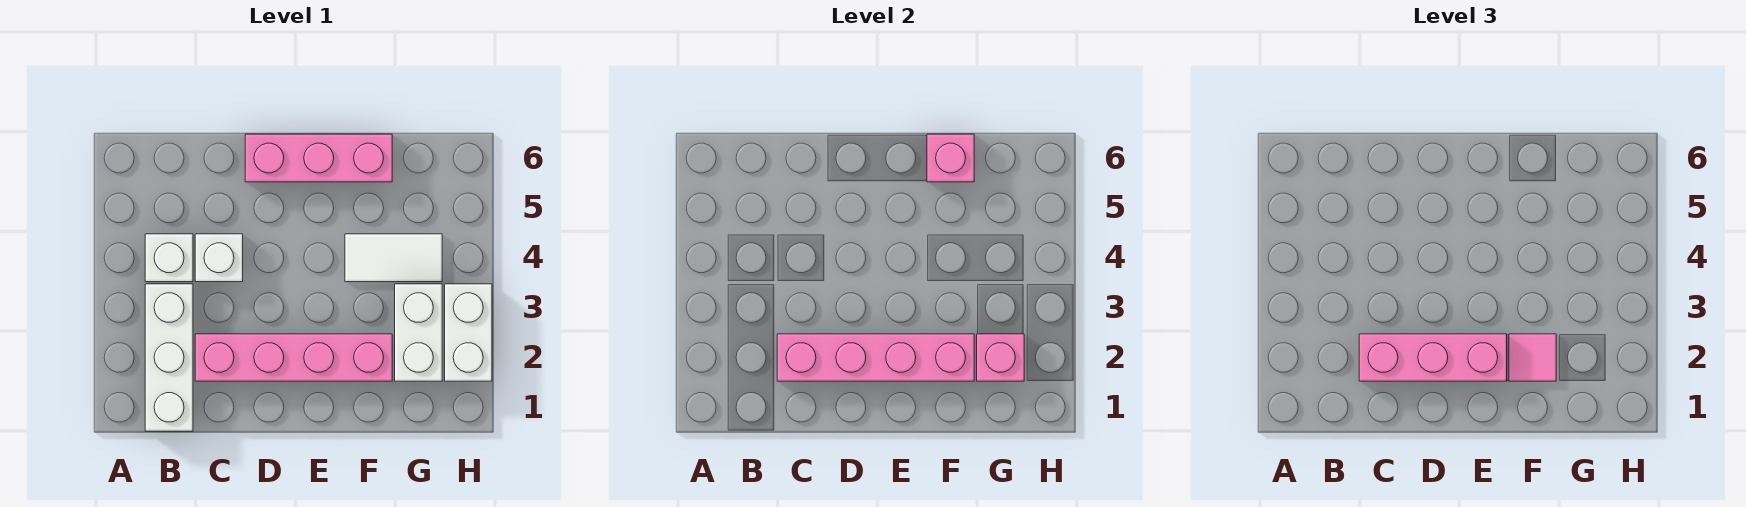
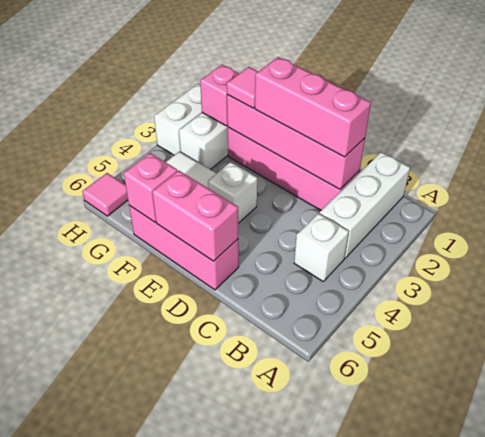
white brick C4 level 1 -> white brick E4 level 1
none -> pink brick D6:E6 level 2
none -> pink tile H6 level 1

